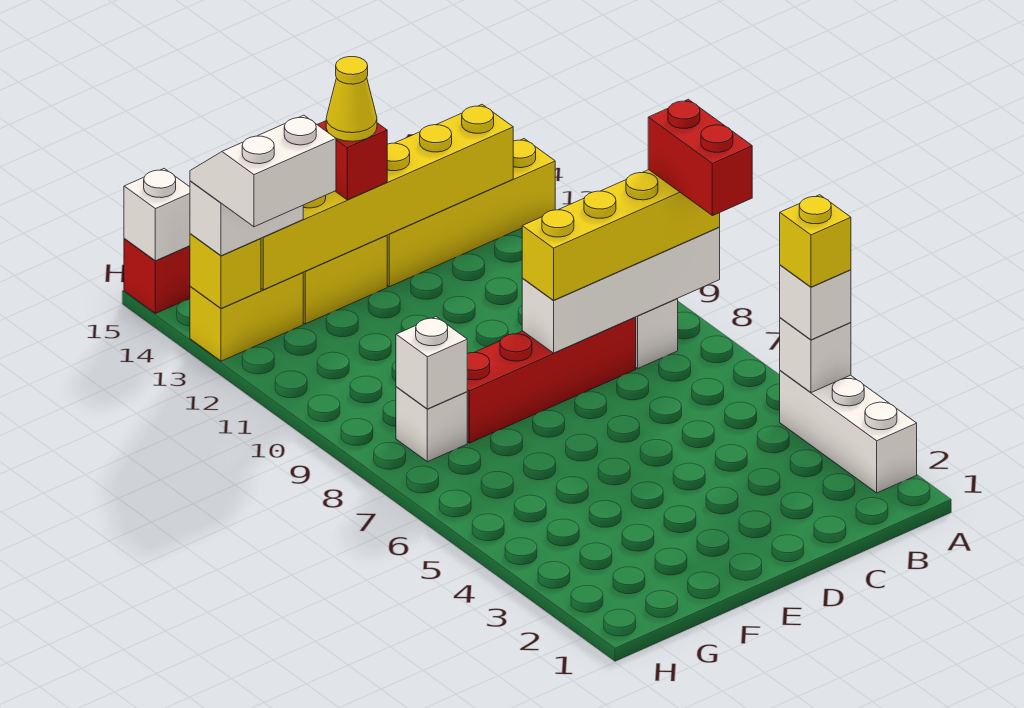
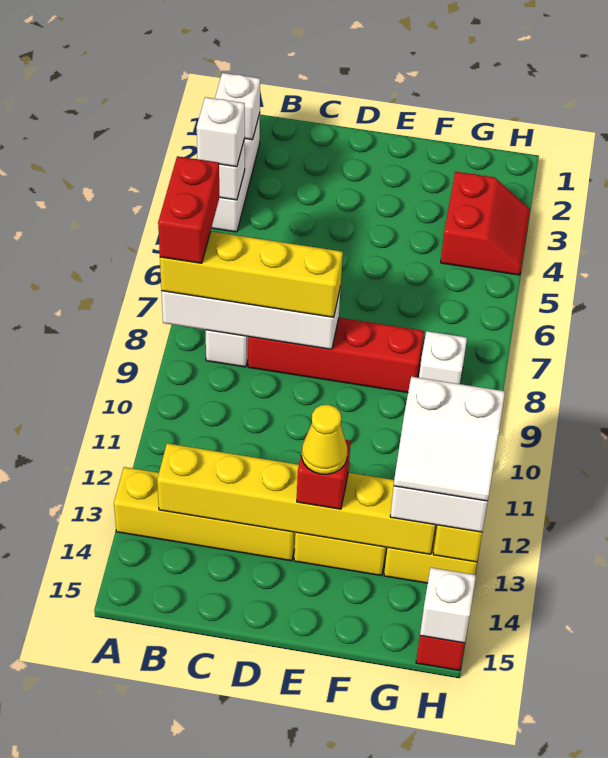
yellow brick A4 level 4 -> none
none -> red slope G3:H4 level 1 top G
white brick G8 level 2 -> white brick A2 level 2

